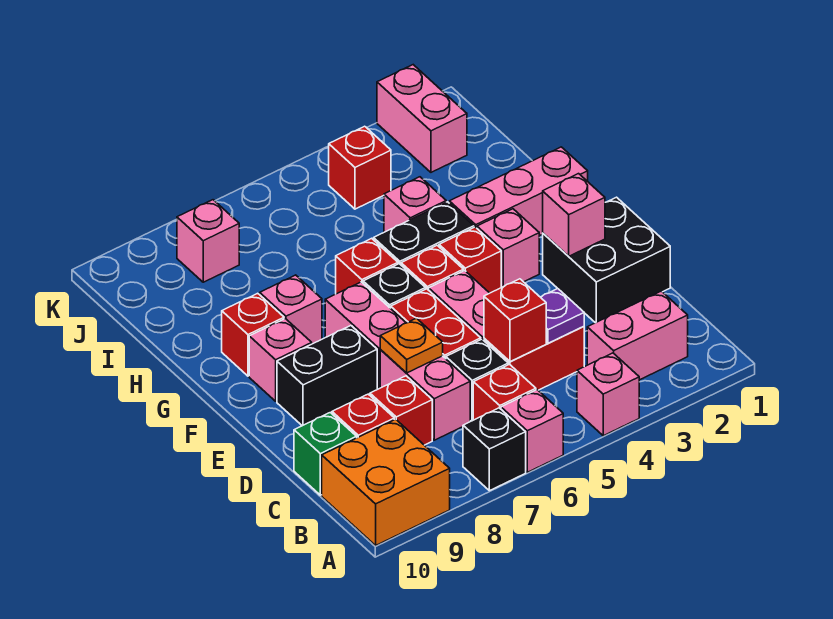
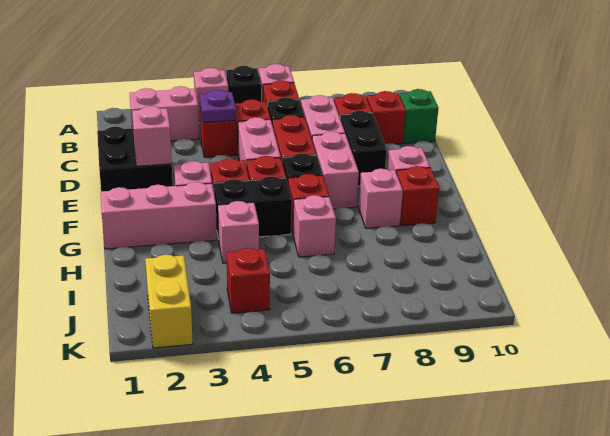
black brick A7 level 1 -> black brick A5 level 1
orange brick A9:B10 level 1 -> none
red brick C5 level 2 -> none
orange plate D7 level 2 -> none
black brick E8:E9 level 1 -> black brick D8:E8 level 1
pink brick J2:K2 level 1 -> yellow brick J2:K2 level 1
pink brick J8 level 1 -> pink brick H6 level 1

